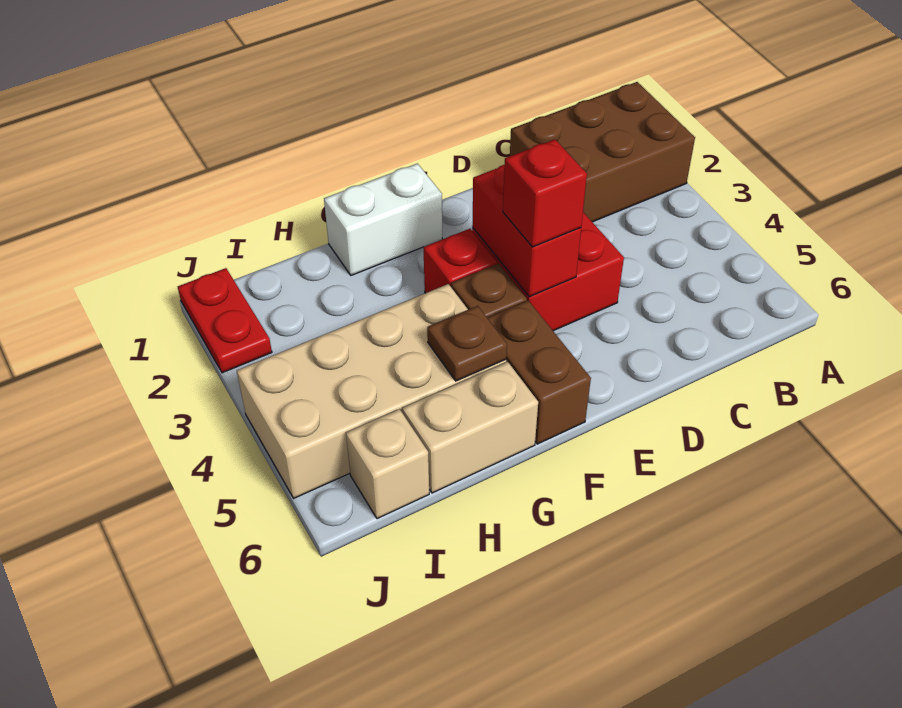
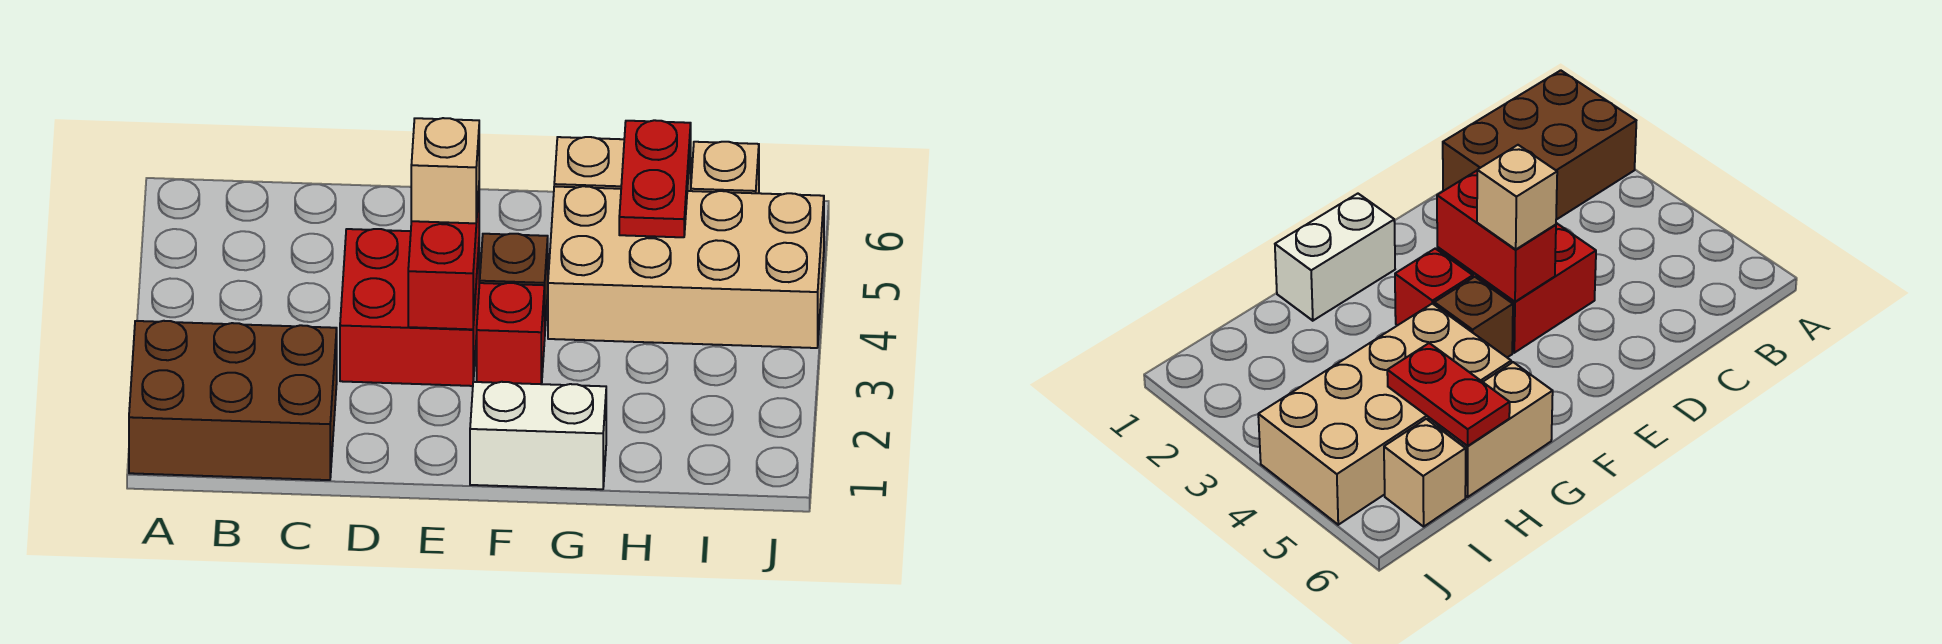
red brick E4 level 3 -> tan brick E4 level 3
brown brick F5:F6 level 1 -> none
brown plate G5 level 2 -> none
red plate J1:J2 level 1 -> red plate H5:H6 level 2

